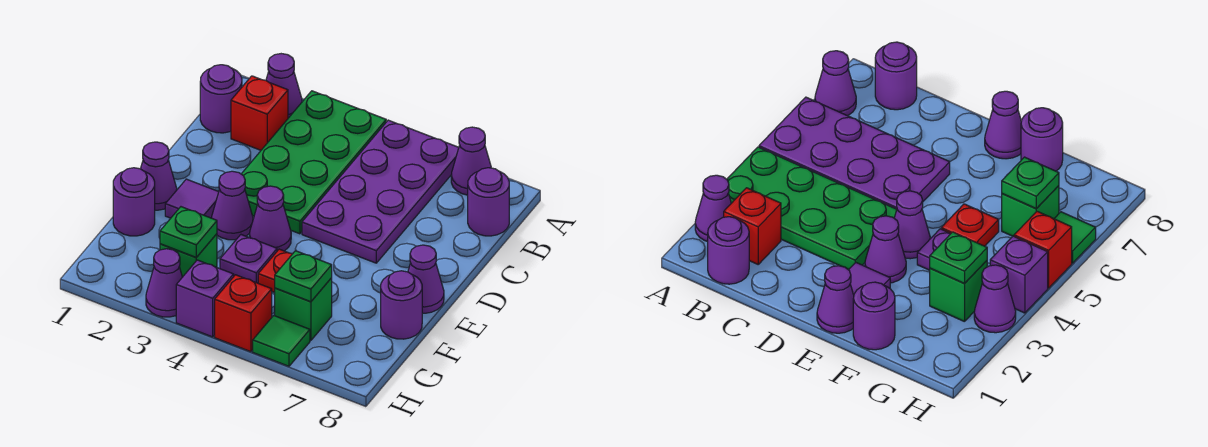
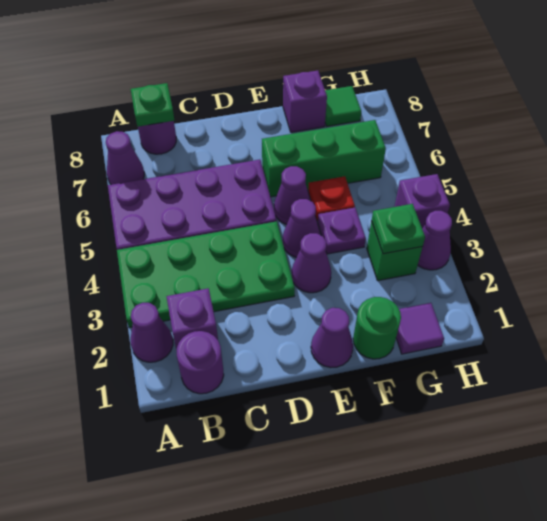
red brick B2 level 1 -> purple brick B2 level 1
purple tile E2 level 1 -> purple tile G1 level 1
purple cone E8 level 1 -> purple cone E5 level 1
purple round brick F1 level 1 -> green round brick F1 level 1
purple round brick F8 level 1 -> purple brick F8 level 1
green brick G6 level 1 -> green brick E6:G6 level 1
green plate G6 level 2 -> green plate B8 level 2
red brick H5 level 1 -> none
green tile H6 level 1 -> green tile G8 level 1

